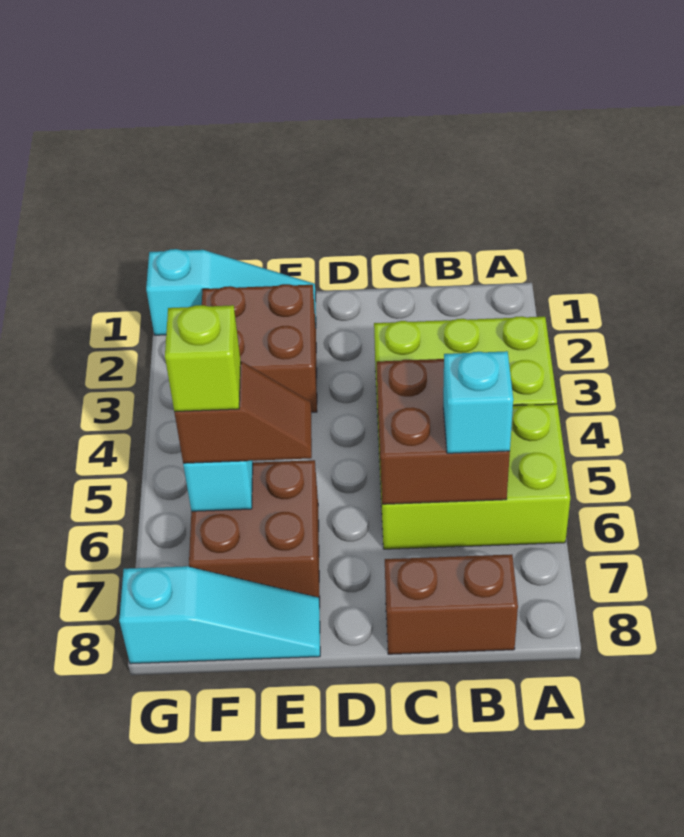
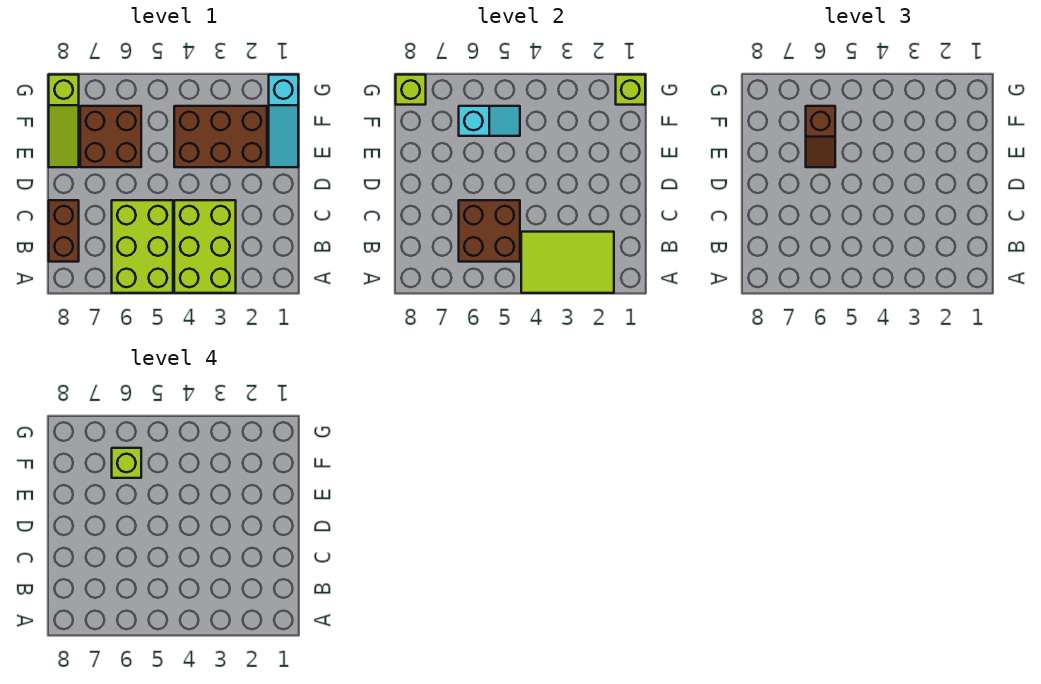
none -> lime tile A2:B4 level 2
cyan brick B6 level 3 -> none
brown brick E2:F3 level 1 -> brown brick E2:F4 level 1
cyan slope E8:G8 level 1 top G -> lime slope E8:G8 level 1 top G
none -> lime brick G1 level 2
none -> lime brick G8 level 2

